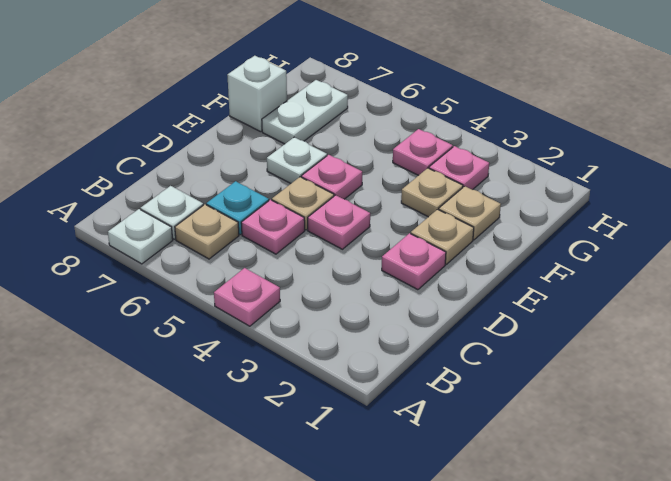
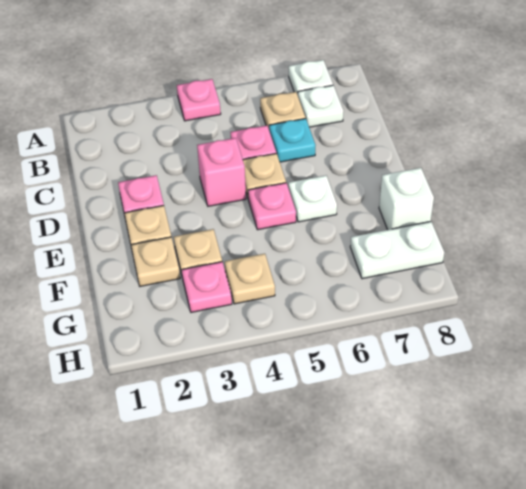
pink plate D4 level 1 -> pink brick D4 level 1
white plate F7:G7 level 1 -> white plate G7:G8 level 1
pink plate G4 level 1 -> tan plate G4 level 1

